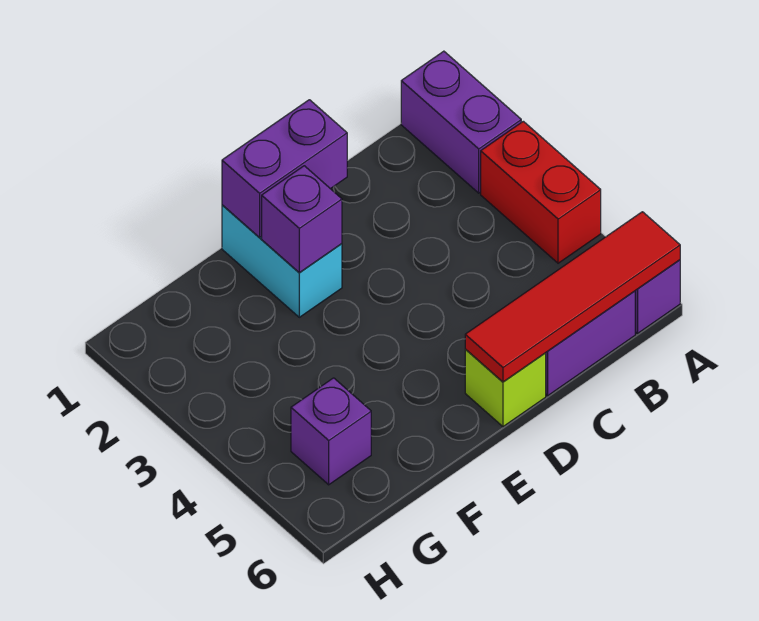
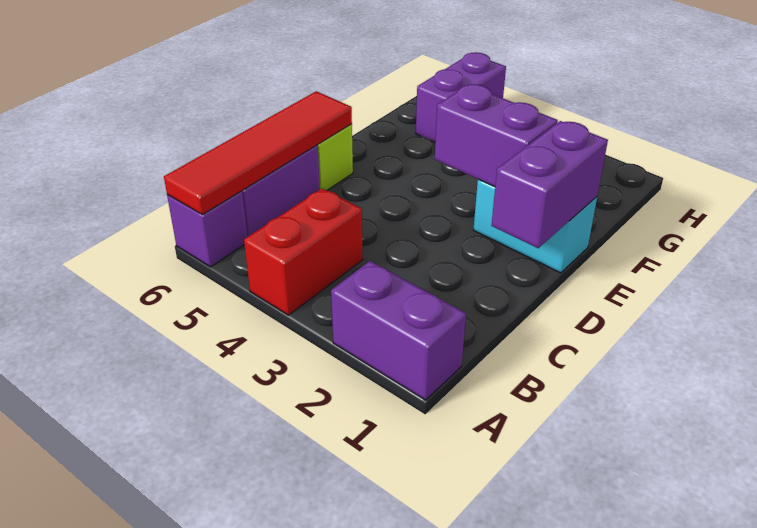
red brick A3:A4 level 1 -> red brick A4:B4 level 1
purple brick E2 level 2 -> purple brick E2:E3 level 2
purple brick G5 level 1 -> purple brick G5:H5 level 1

